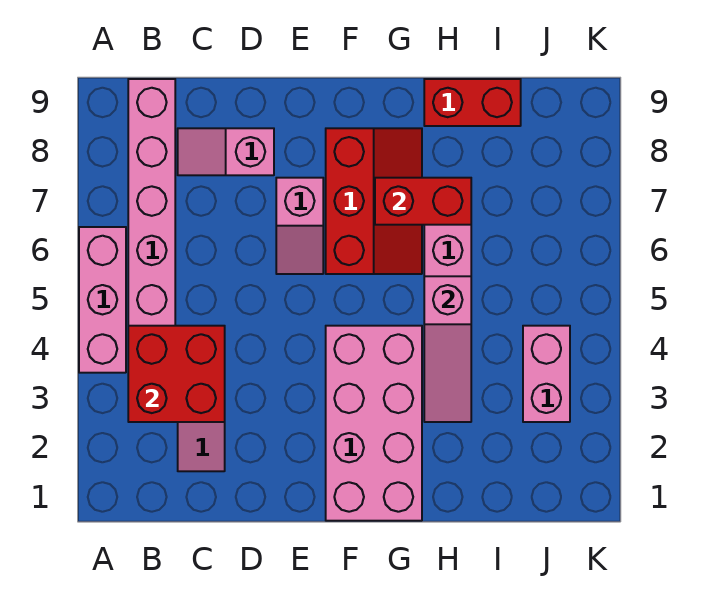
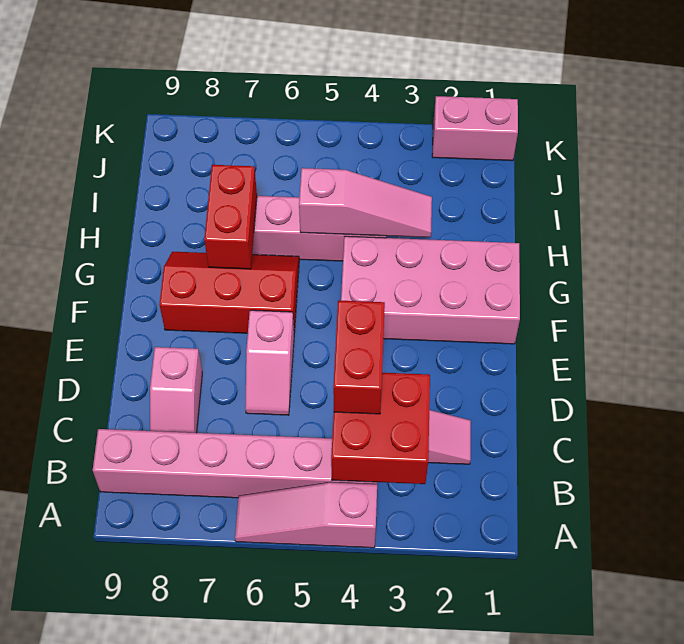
pink brick A4:A6 level 1 -> pink slope A4:A6 level 1 top 4
pink slope E6:E7 level 1 top 7 -> pink slope D6:E6 level 1 top E
red brick H9:I9 level 1 -> red brick C4:D4 level 3
pink brick J3:J4 level 1 -> pink brick K1:K2 level 1

